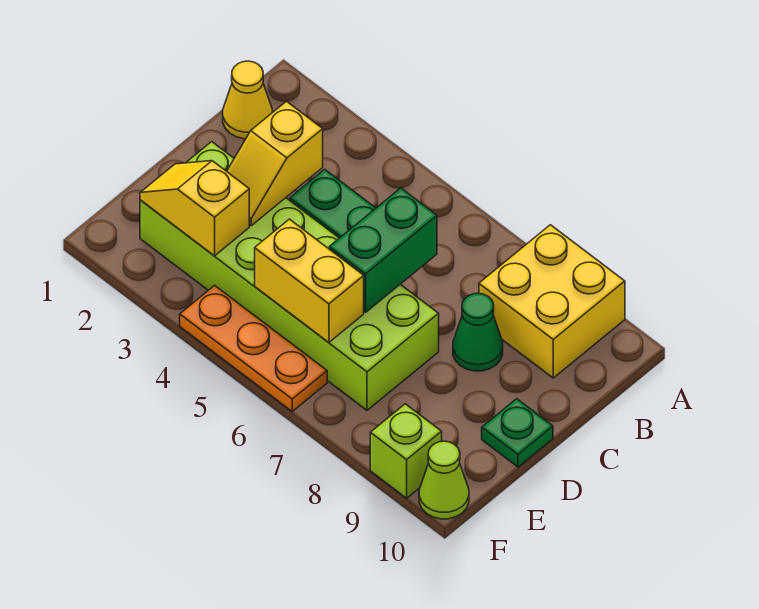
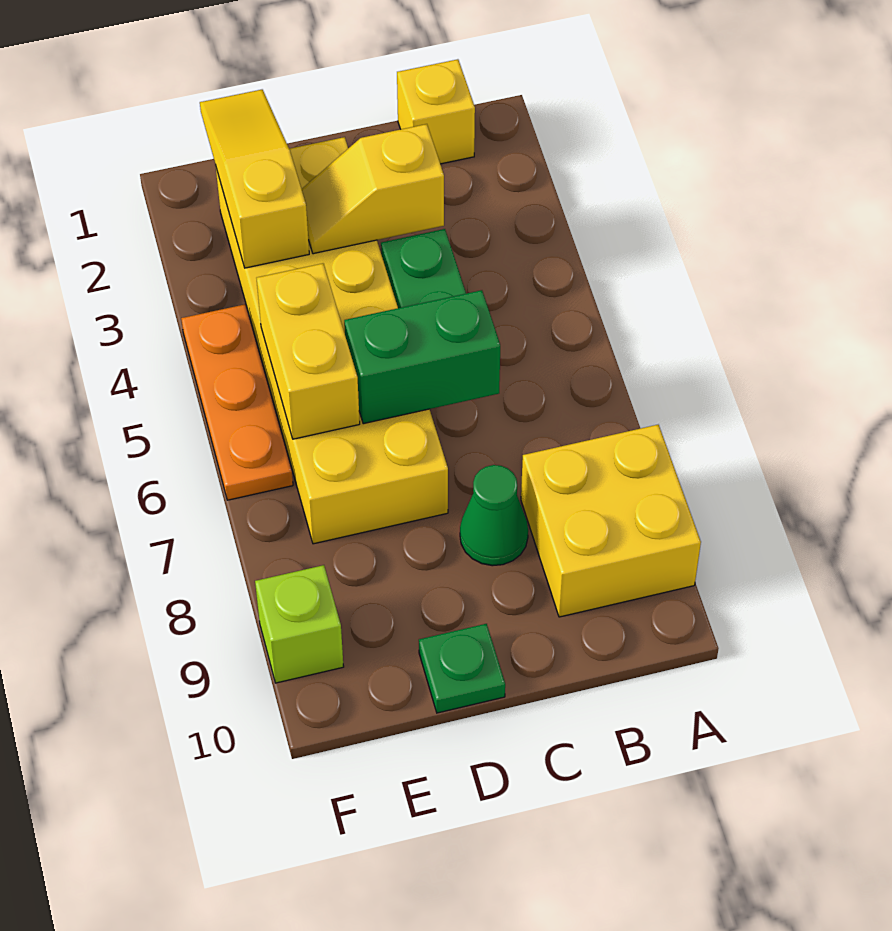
yellow cone B1 level 1 -> yellow brick B1 level 1
lime brick D2:E7 level 1 -> yellow brick D2:E7 level 1
yellow slope E2:E3 level 2 top 3 -> yellow slope E1:E3 level 2 top 3
lime cone F10 level 1 -> none

